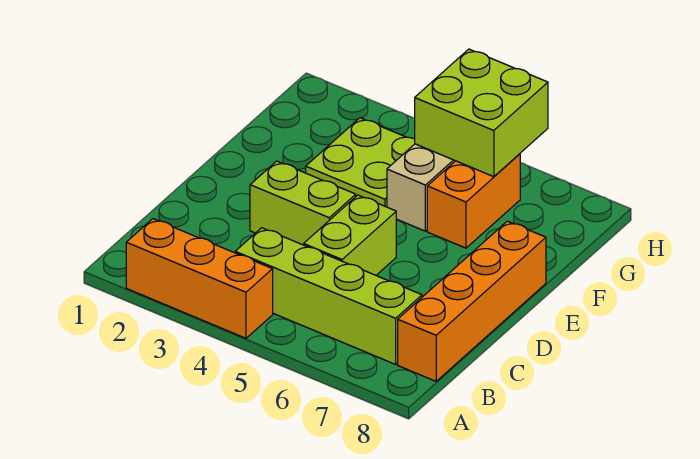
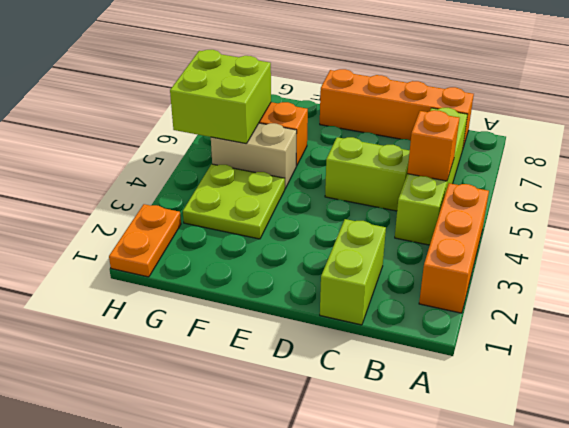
none -> orange brick B5 level 2
lime brick D3:D4 level 1 -> lime brick C1:C2 level 1
none -> orange plate H1:H2 level 1

